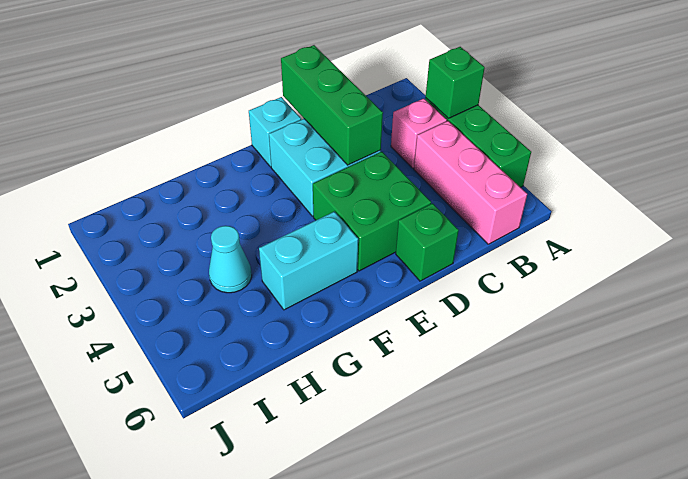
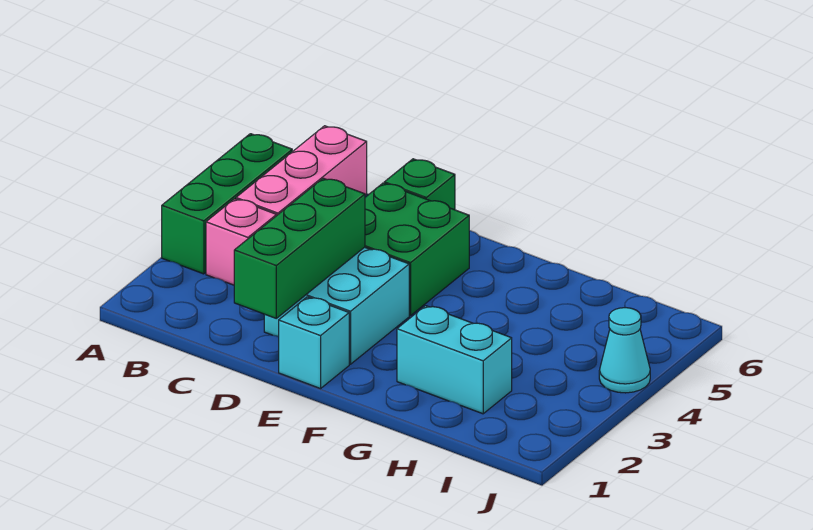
green brick A3 level 2 -> none
cyan brick F5:G5 level 1 -> cyan brick G2:H2 level 1
cyan cone H4 level 1 -> cyan cone J4 level 1

